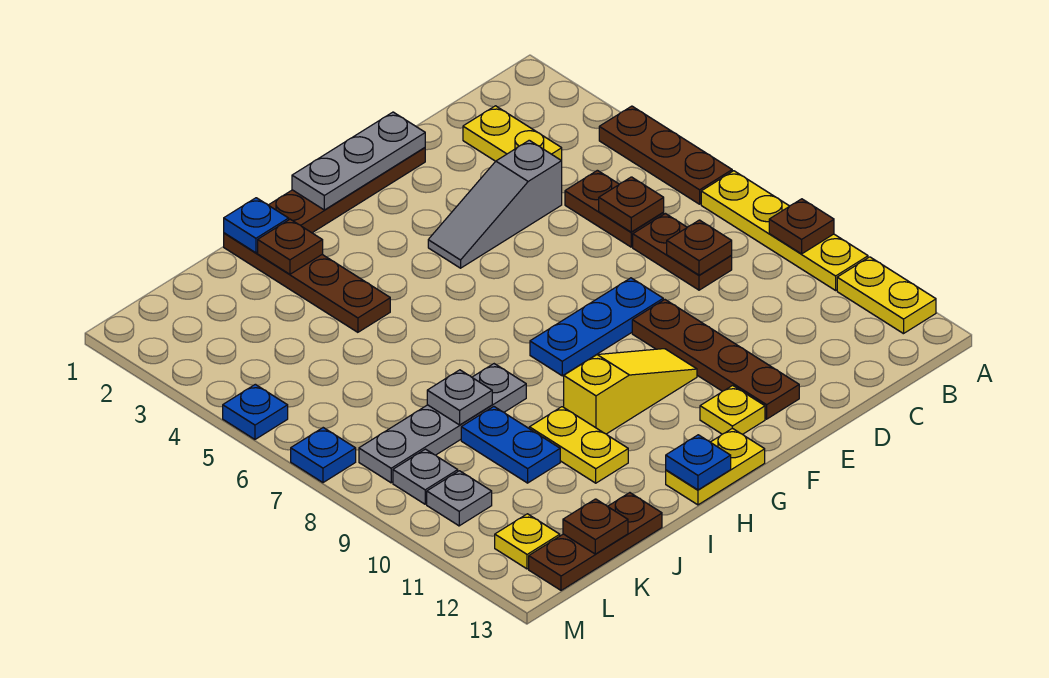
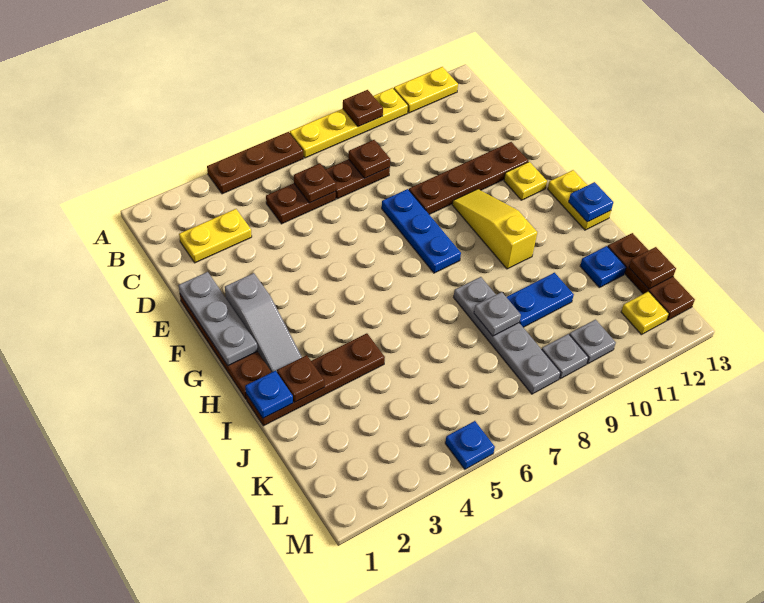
grey slope D4:F4 level 1 top D -> grey slope F2:H2 level 1 top F
yellow plate I10:I11 level 1 -> none
blue plate M7 level 1 -> blue plate J12 level 1

